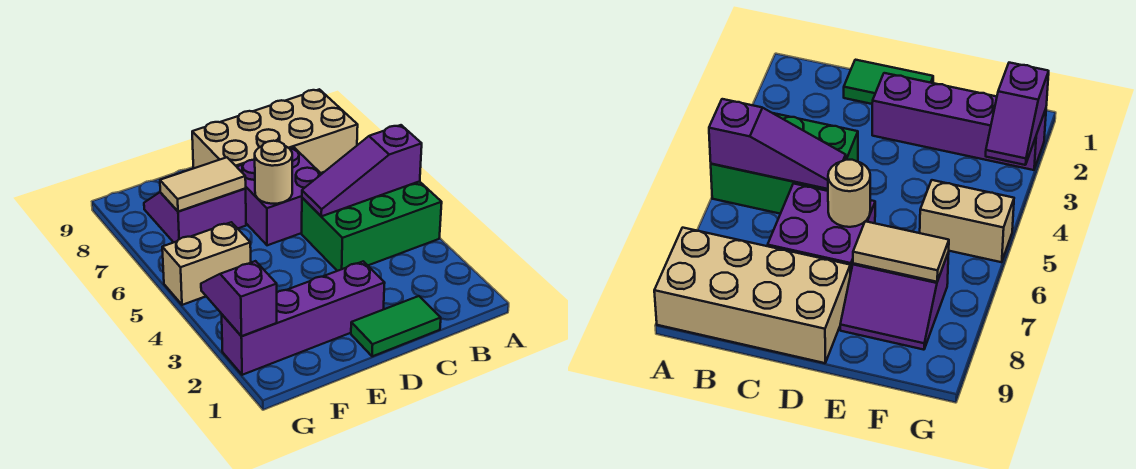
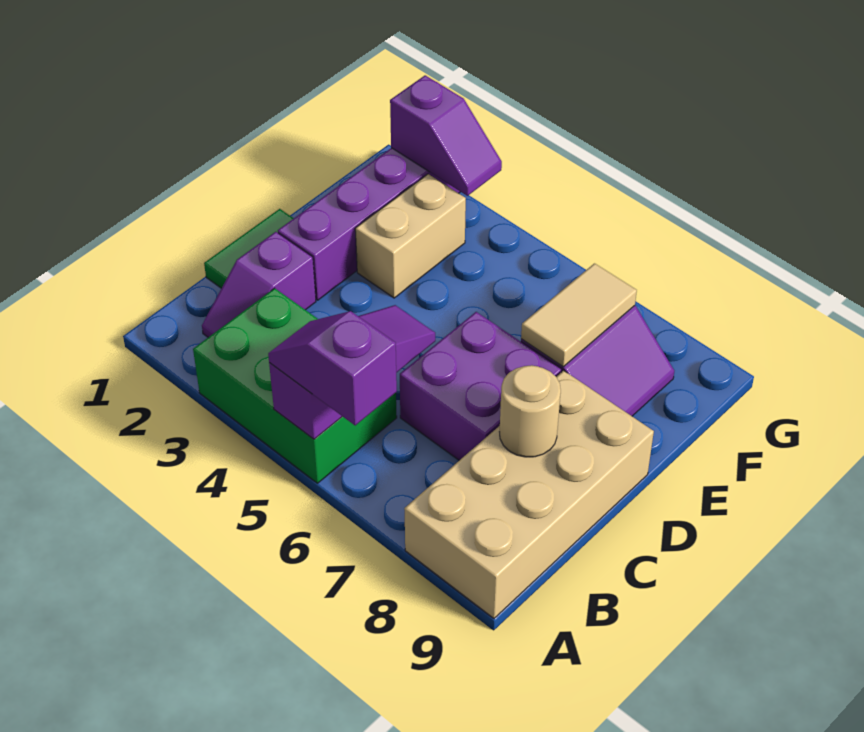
green brick A4:C5 level 1 -> green brick A3:B5 level 1
none -> purple slope A5:A6 level 3 top 6
none -> purple slope B2:C2 level 1 top C
tan round brick D6 level 2 -> tan round brick C8 level 2
tan brick F5:G5 level 1 -> tan brick E3:F3 level 1

